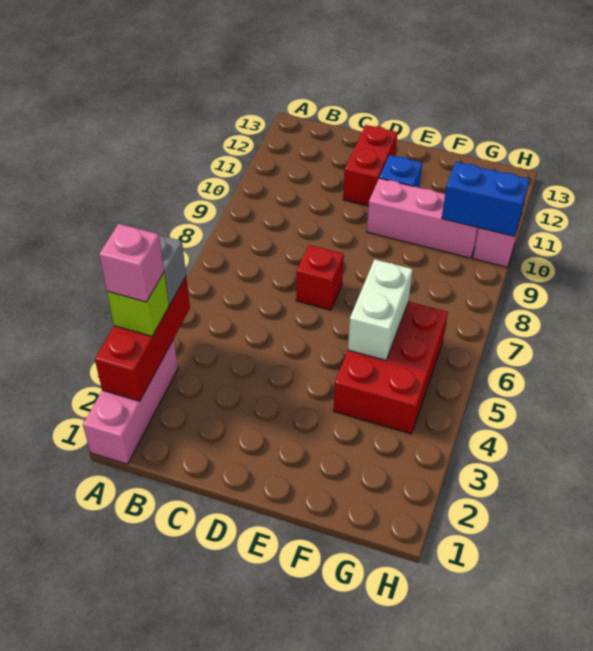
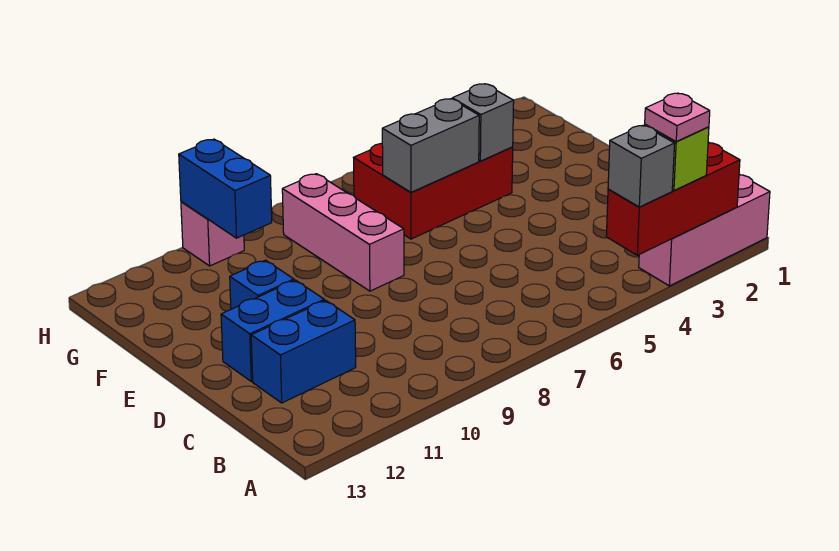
pink brick A3 level 4 -> pink plate A3 level 4
none -> blue brick C11:C12 level 1
red brick D7 level 1 -> none
red brick D11:D12 level 1 -> blue brick D11:D12 level 1
pink brick E10:G10 level 1 -> pink brick E8:G8 level 1
none -> grey brick F4 level 2
white brick F5:F6 level 2 -> grey brick F5:F6 level 2

